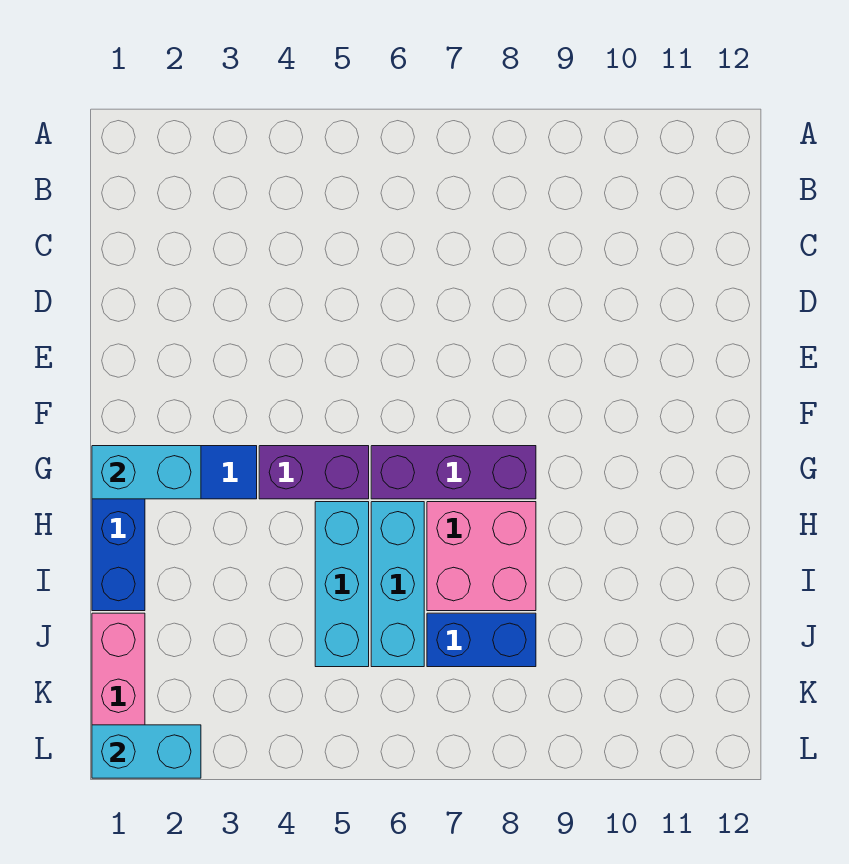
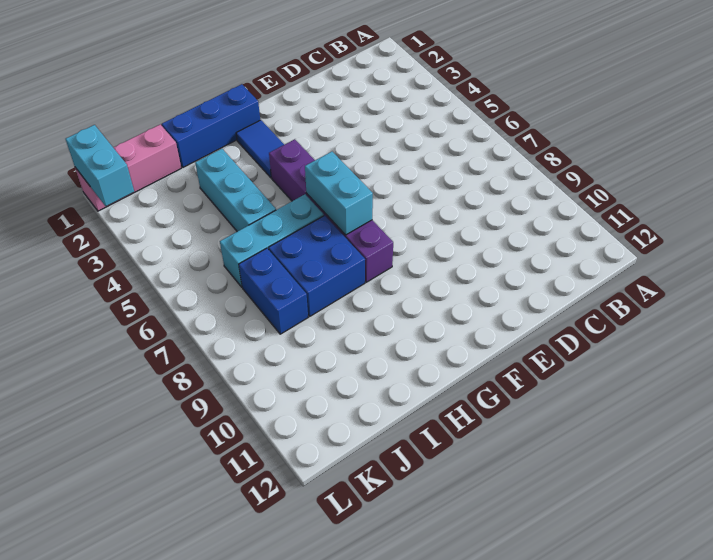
cyan brick G1:G2 level 2 -> cyan brick G6:G7 level 2
cyan brick H5:J5 level 1 -> cyan brick I3:I5 level 1
pink brick H7:I8 level 1 -> blue brick H7:I8 level 1

